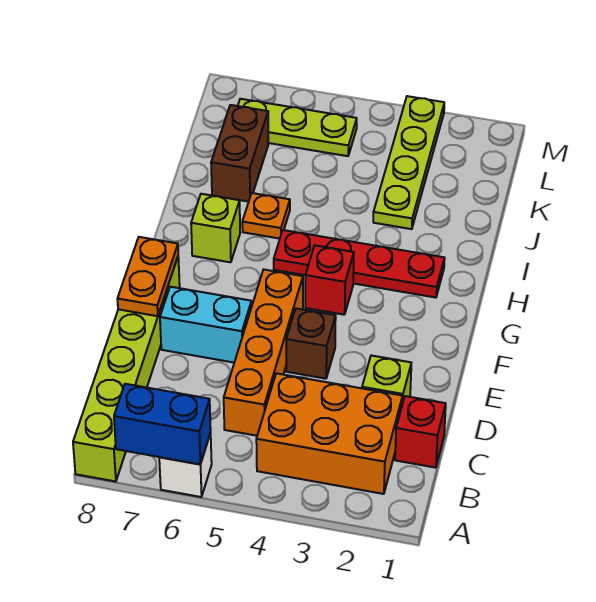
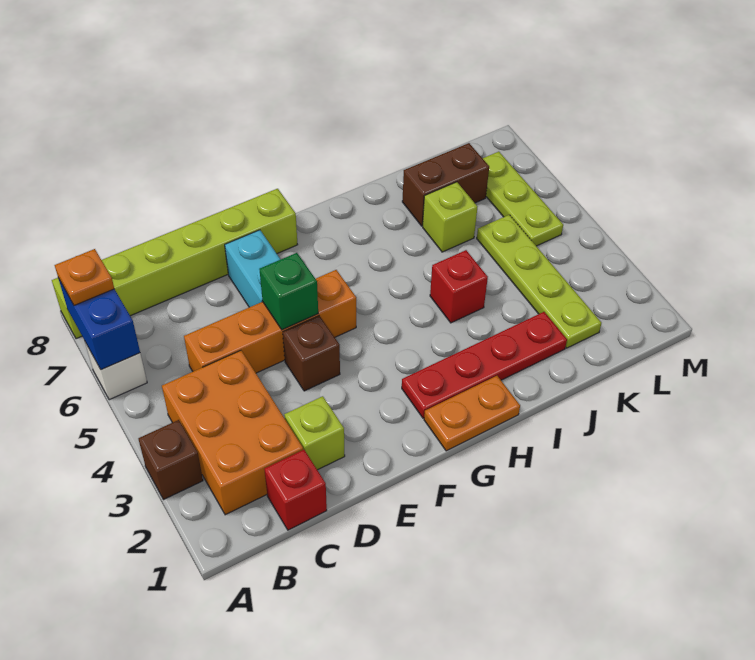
none -> brown brick A3 level 1
none -> green brick E5 level 2
orange plate E8:F8 level 2 -> orange plate G1:H1 level 1
red brick G4 level 1 -> red brick I4 level 1
red plate H2:H5 level 1 -> red plate G2:J2 level 1
lime brick H7 level 1 -> lime brick J6 level 1
orange plate I6 level 1 -> orange plate A7 level 3
lime plate J3:M3 level 1 -> lime plate K2:K5 level 1

